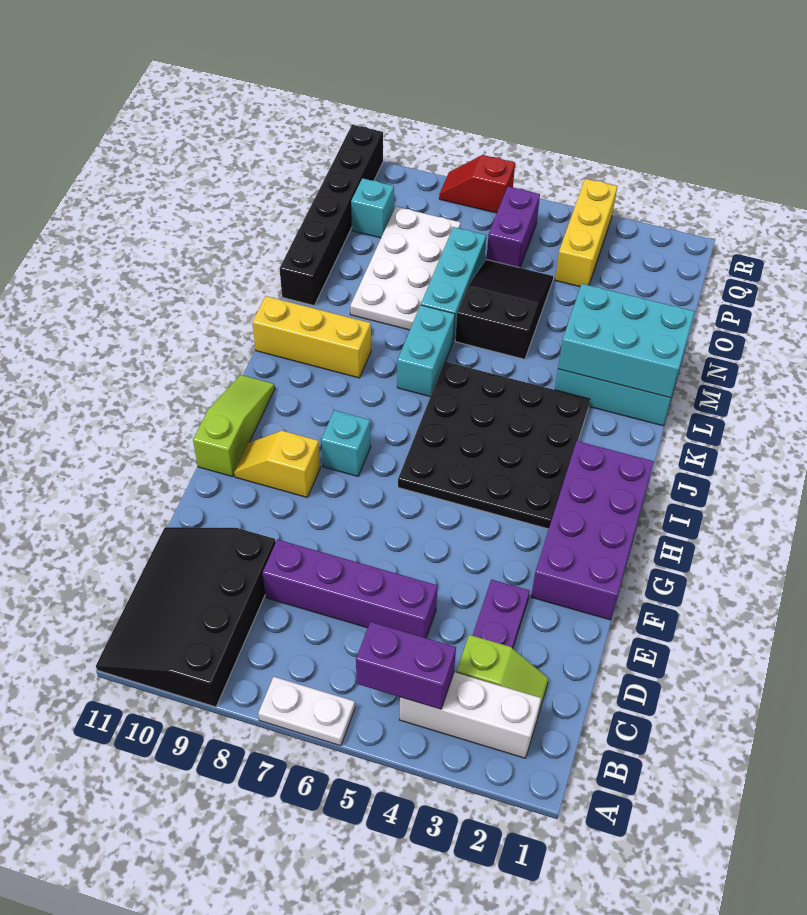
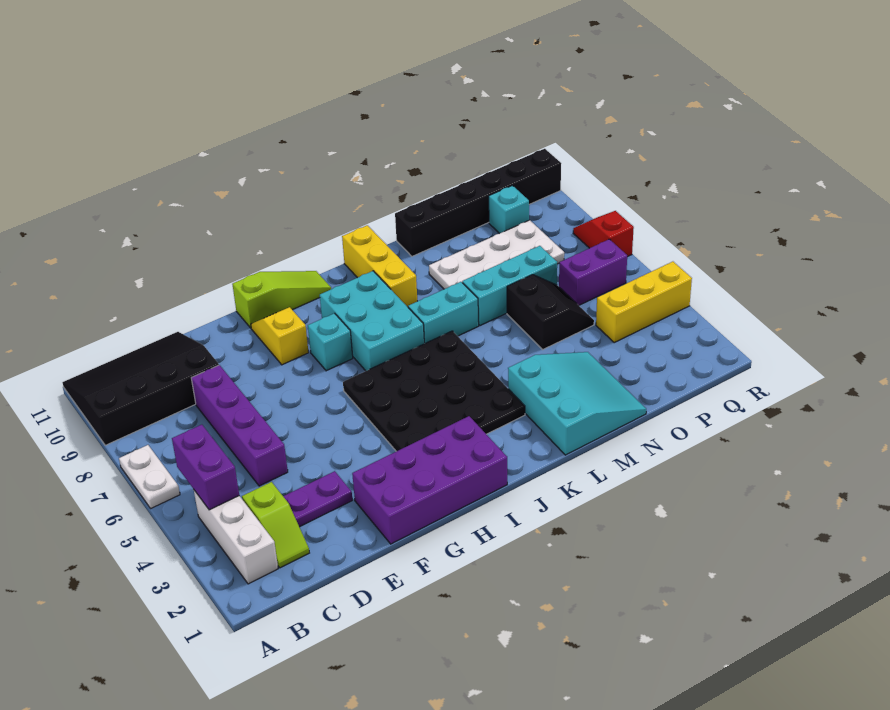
cyan brick L1:M3 level 2 -> cyan brick I7:J9 level 1
black slope M5:O6 level 1 top M -> black slope N5:O6 level 1 top N

